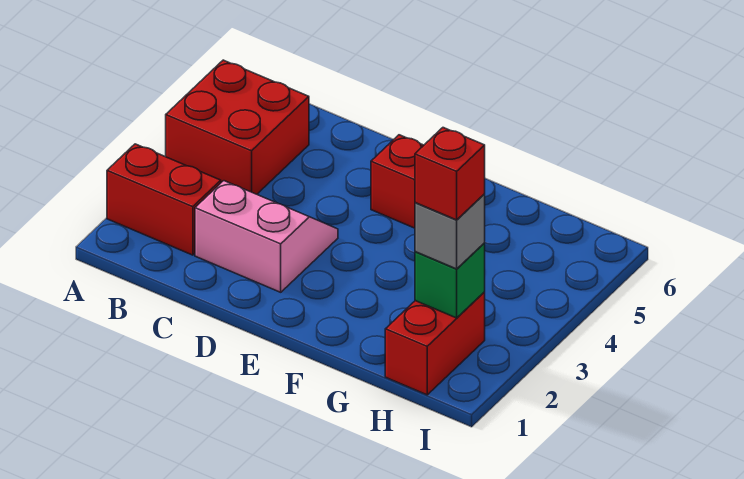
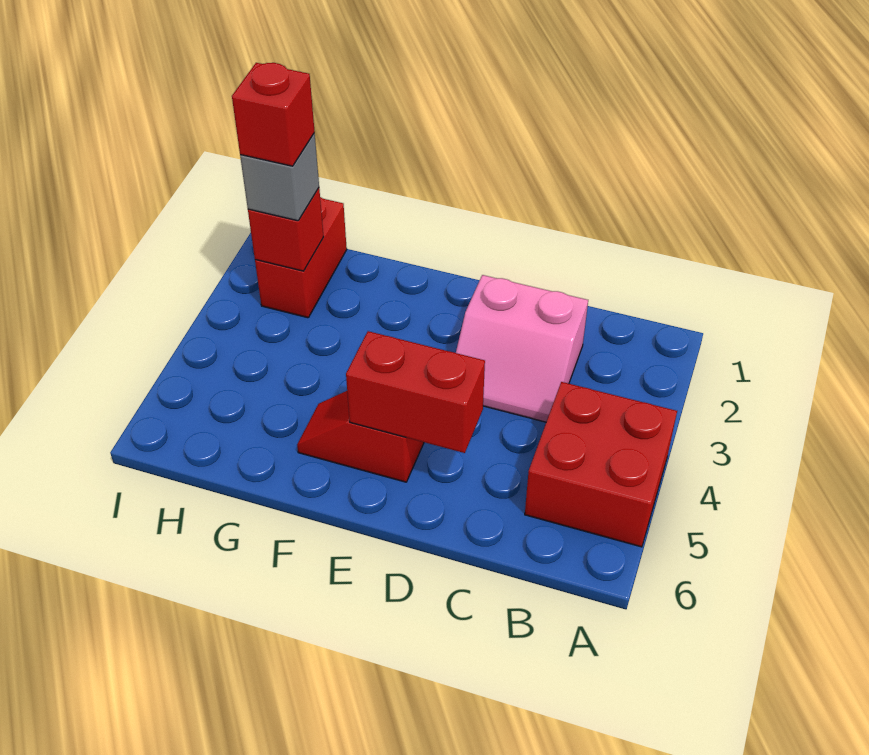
red brick A2:B2 level 1 -> red brick D5:E5 level 2
green brick H2 level 2 -> red brick H2 level 2

